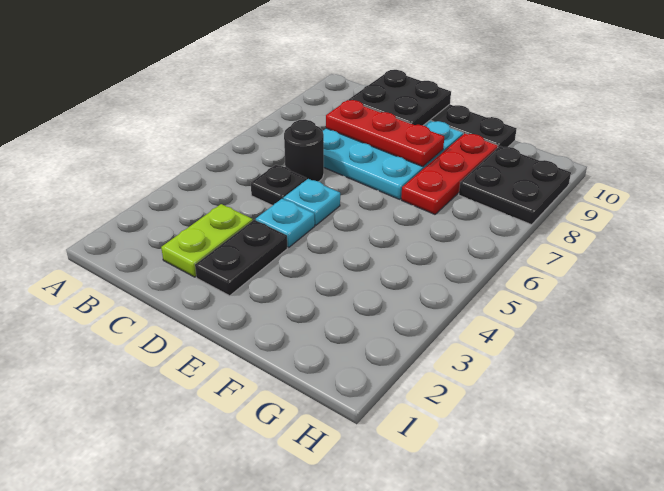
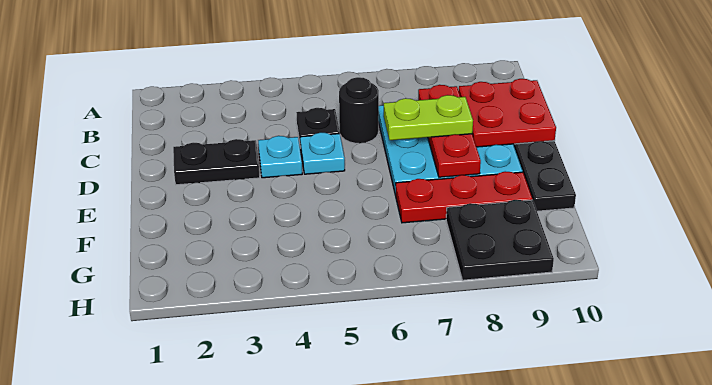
lime plate C2:C3 level 1 -> lime plate D7:D8 level 3
black plate C9:D10 level 2 -> red plate C9:D10 level 2

